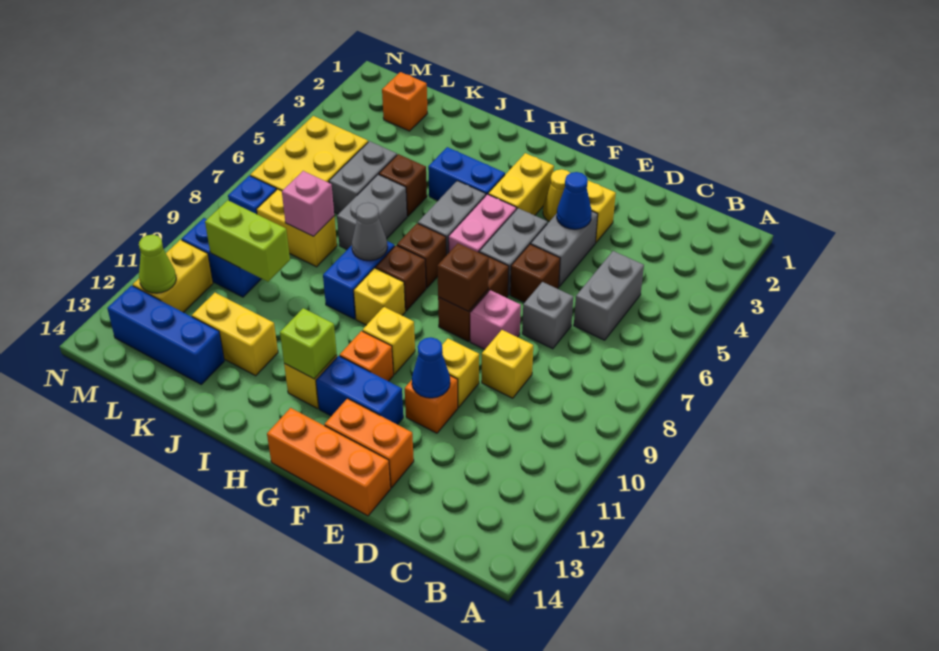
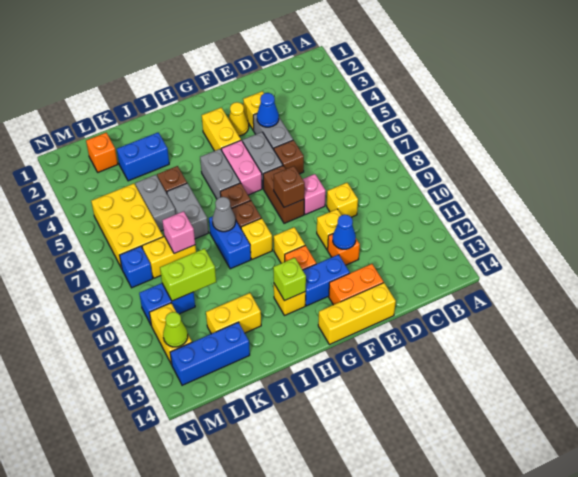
grey brick C5:C6 level 1 -> none
grey brick D7 level 1 -> none
orange brick E14:G14 level 1 -> yellow brick E14:G14 level 1
blue brick H4:I4 level 1 -> blue brick J3:K3 level 1

